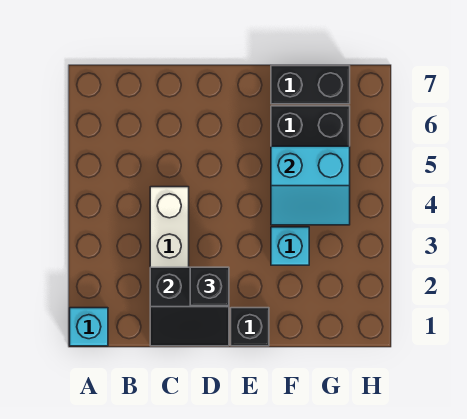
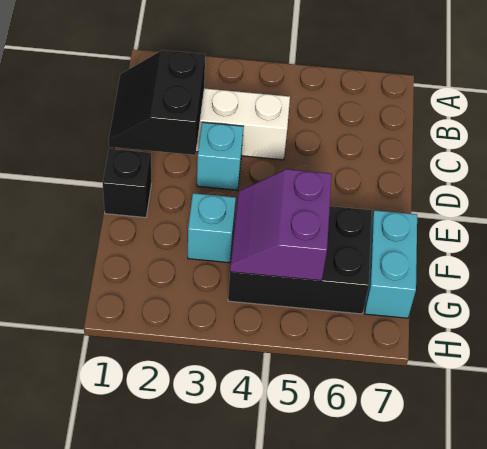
cyan brick A1 level 1 -> cyan brick D3 level 1
black brick D2 level 3 -> none
cyan slope F4:G5 level 2 top 5 -> purple slope F4:G5 level 2 top 5
black brick F7:G7 level 1 -> cyan brick F7:G7 level 1

